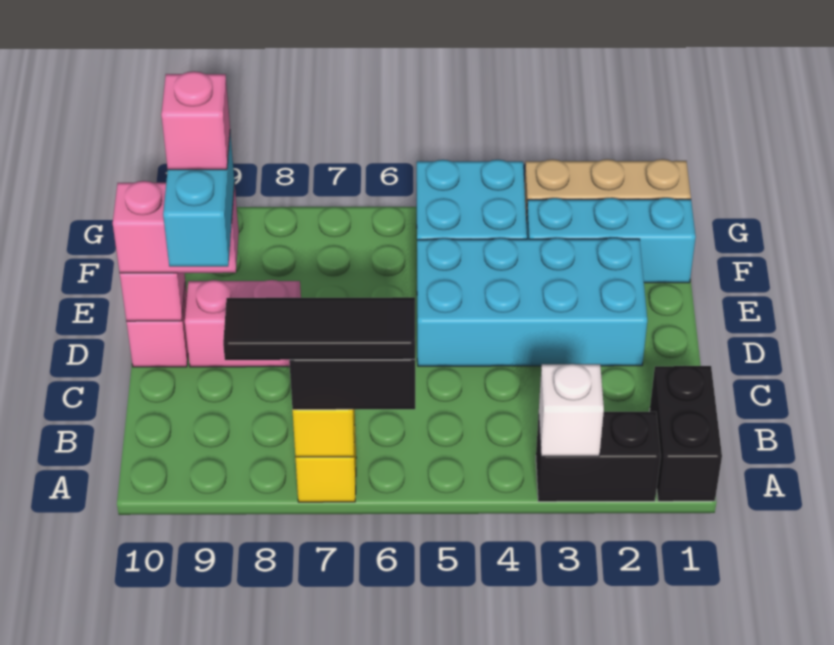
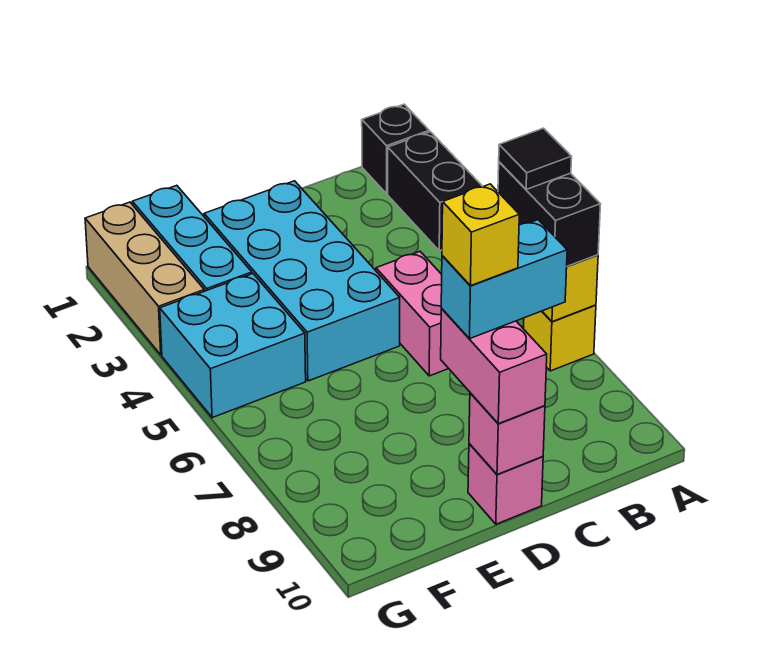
black brick A1:B1 level 1 -> black brick A1 level 1
white brick A3 level 2 -> none
black tile A6:A8 level 4 -> black tile A6 level 4
pink brick D8:D9 level 1 -> pink brick C5:C6 level 1
pink brick D9 level 5 -> yellow brick D9 level 5

